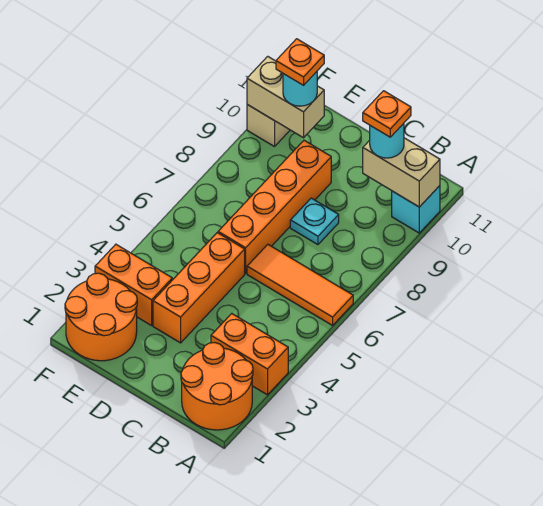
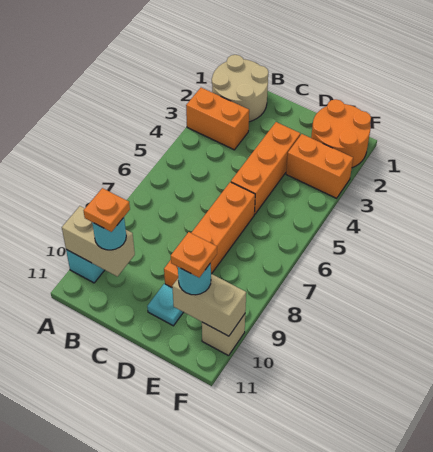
orange round brick A1:B2 level 1 -> tan round brick A1:B2 level 1
orange tile A6:C6 level 1 -> none
cyan plate C8 level 1 -> cyan plate D10 level 1

